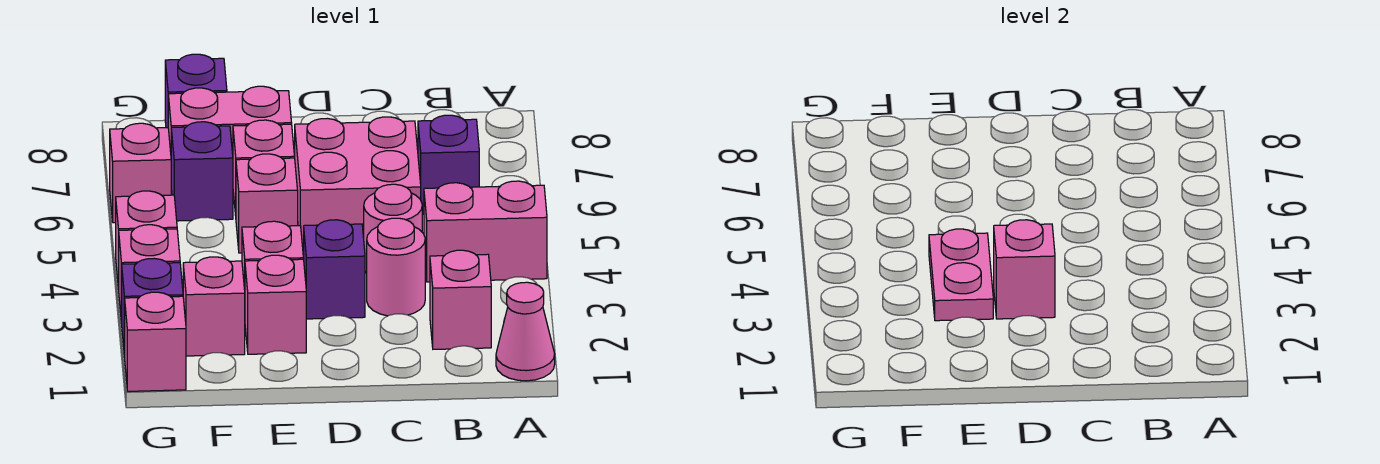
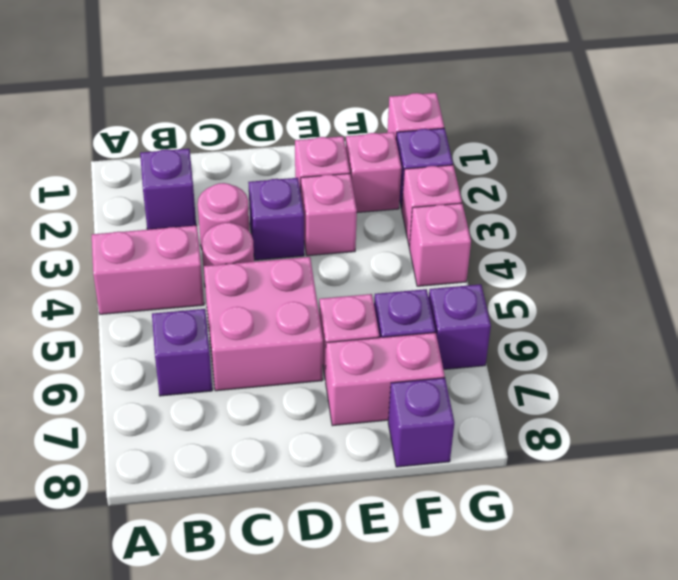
pink cone A1 level 1 -> none
pink brick B2 level 1 -> purple brick B2 level 1
pink brick D3 level 2 -> none
pink plate E3:E4 level 2 -> none
pink brick E5 level 1 -> none
pink brick G6 level 1 -> purple brick G6 level 1

